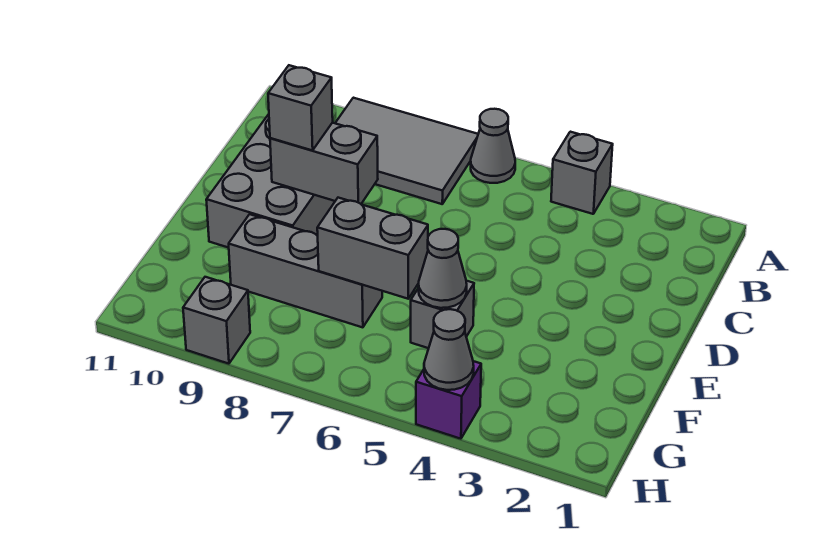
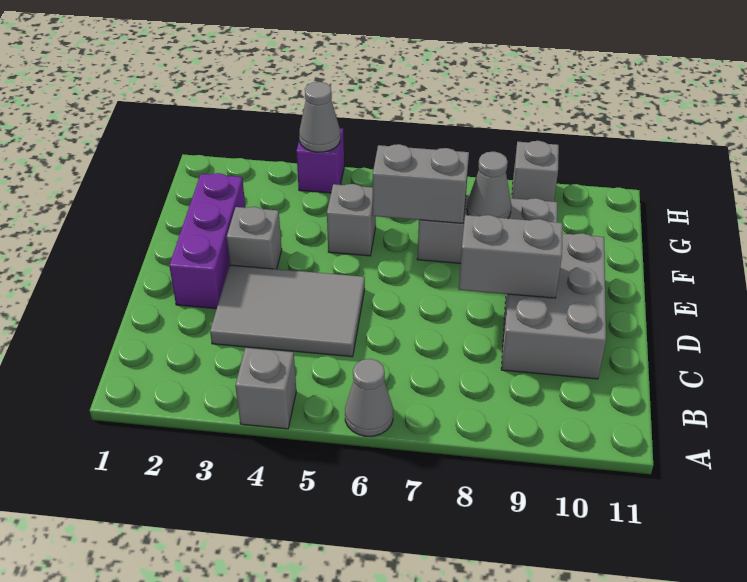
grey tile A7:B9 level 1 -> grey tile C3:D5 level 1
none -> purple brick D2:F2 level 1
grey brick D9 level 3 -> grey brick E3 level 1
grey cone F5 level 2 -> grey cone F8 level 2

